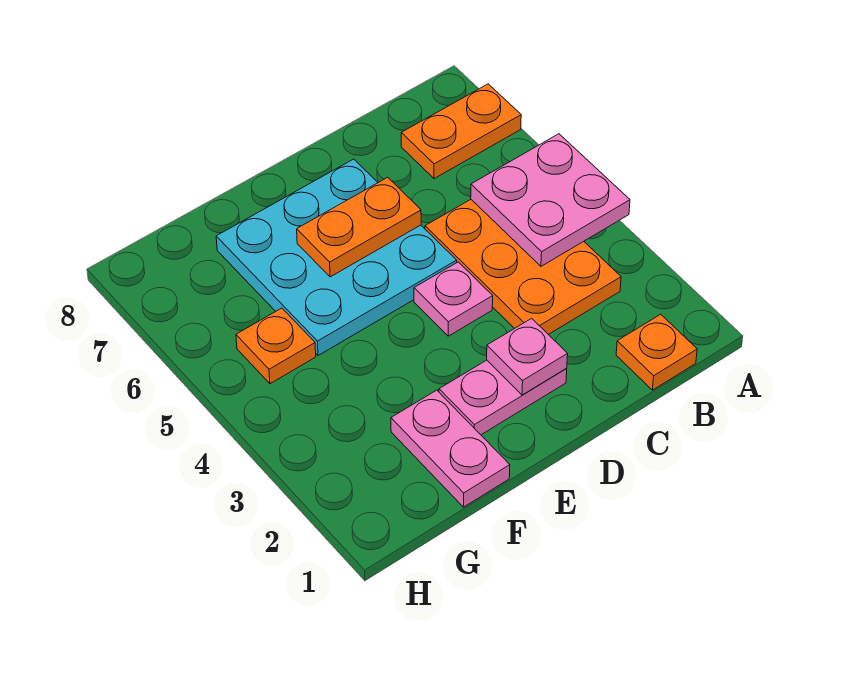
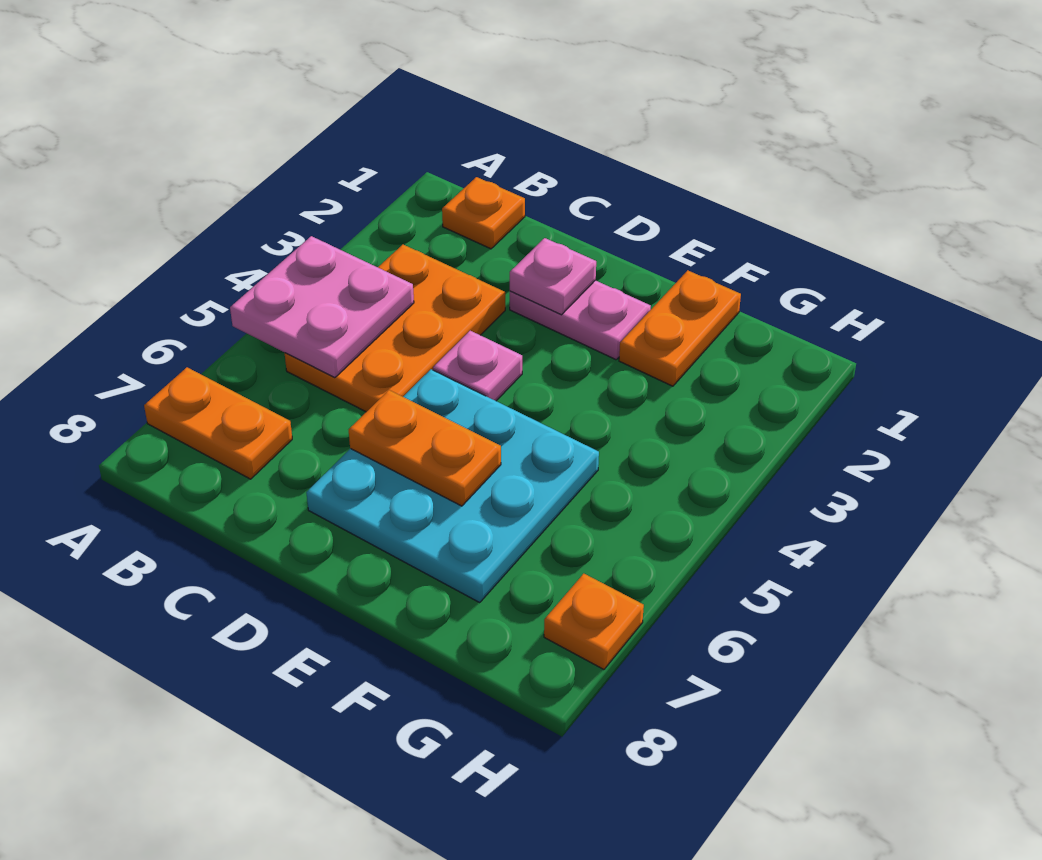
pink plate F1:F2 level 1 -> orange plate F1:F2 level 1
orange plate G5 level 1 -> orange plate H7 level 1

